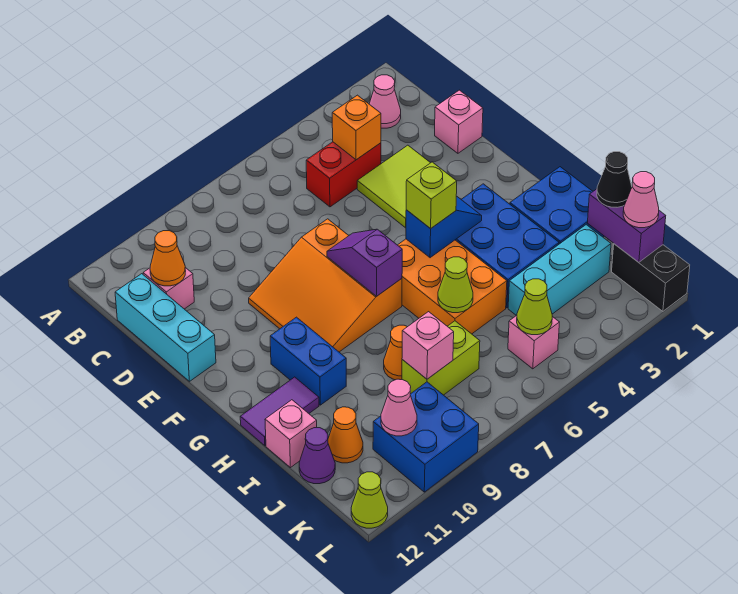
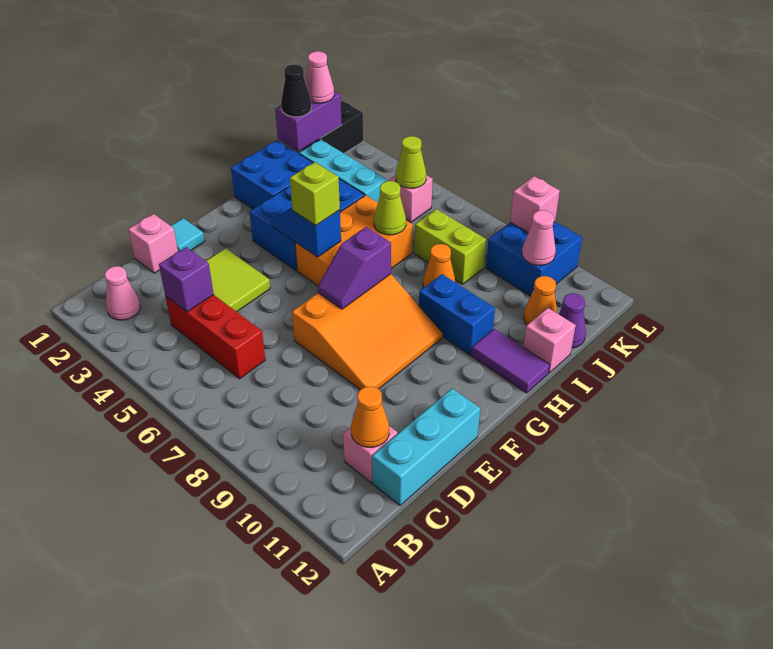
red brick C4:C5 level 1 -> red brick C4:C6 level 1
orange brick C4 level 2 -> purple brick C4 level 2
none -> cyan tile E1 level 1
blue brick G10:H10 level 1 -> blue brick H9:H10 level 1
pink brick J8 level 2 -> pink brick L9 level 2
lime cone L12 level 1 -> none

